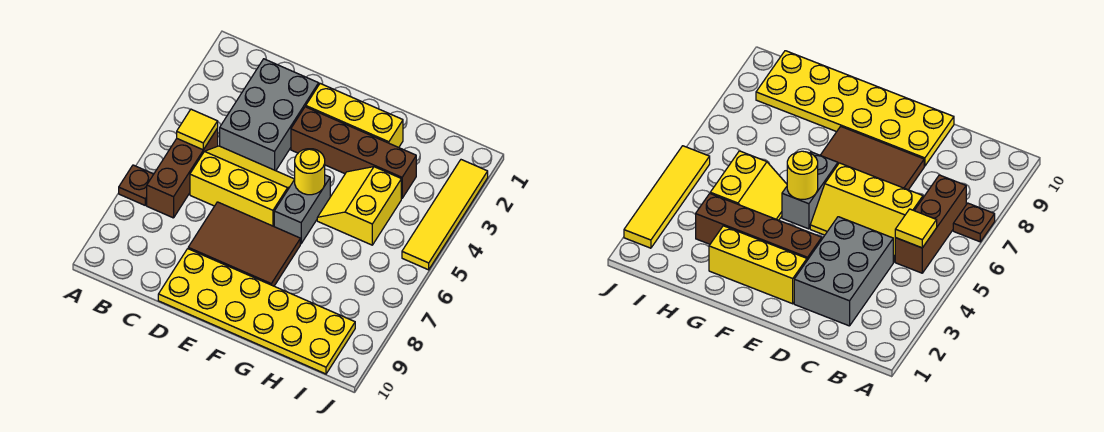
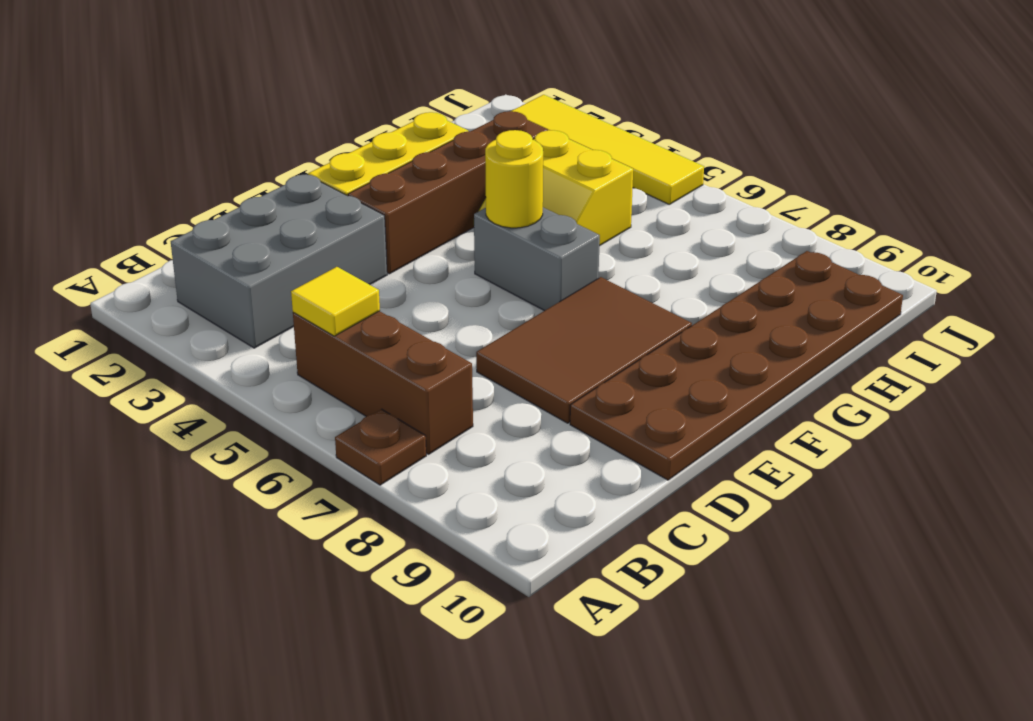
grey brick C2:D4 level 1 -> grey brick B2:D3 level 1
yellow slope C5:E6 level 1 top 6 -> none
yellow plate D9:I10 level 1 -> brown plate D9:I10 level 1

